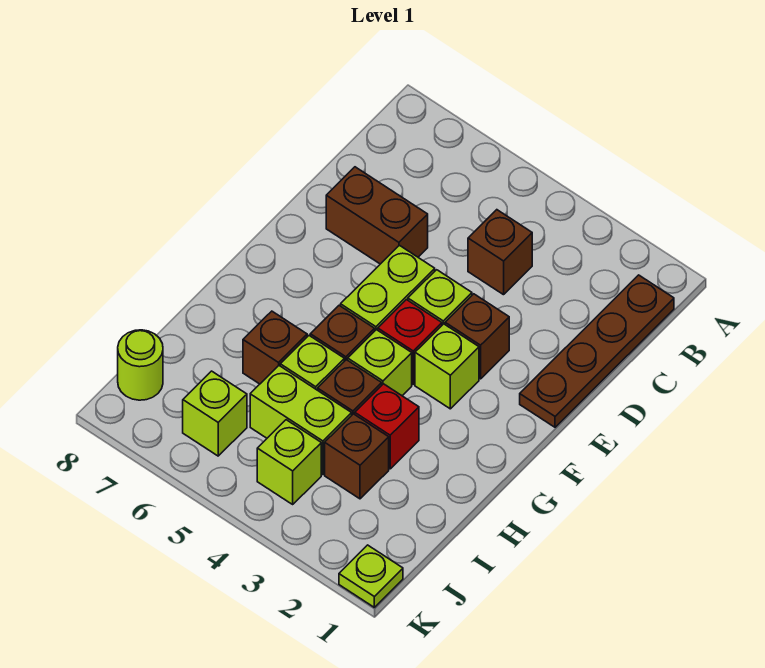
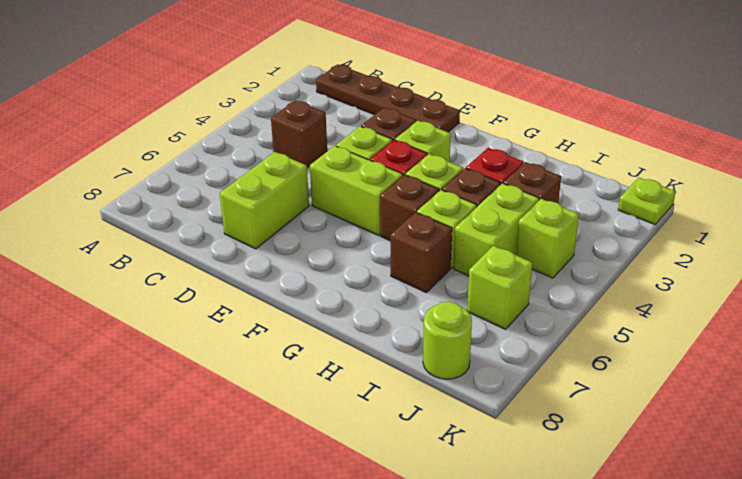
brown brick D6:D7 level 1 -> lime brick D6:D7 level 1

